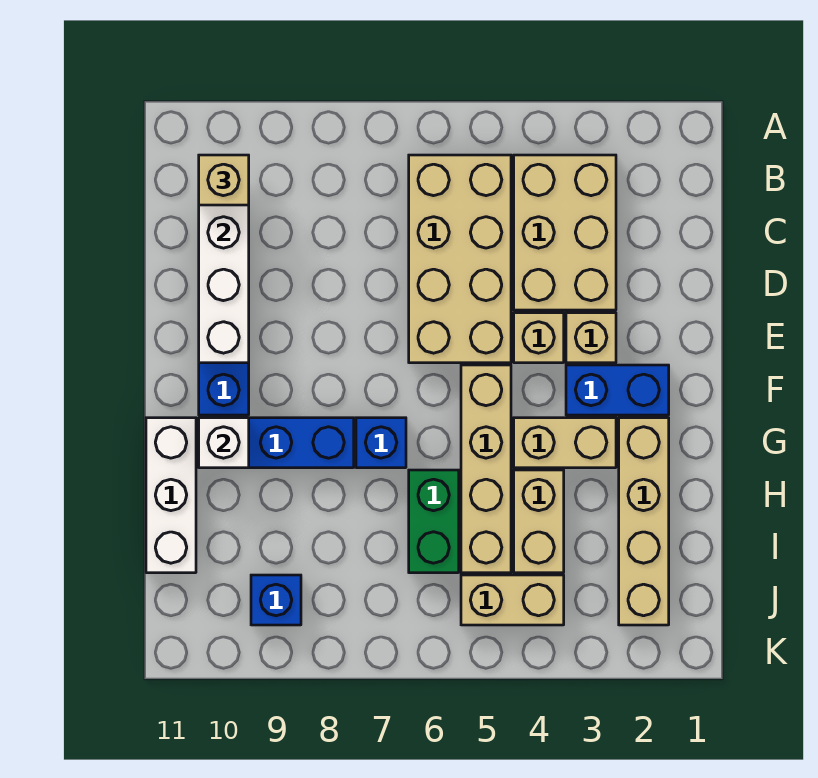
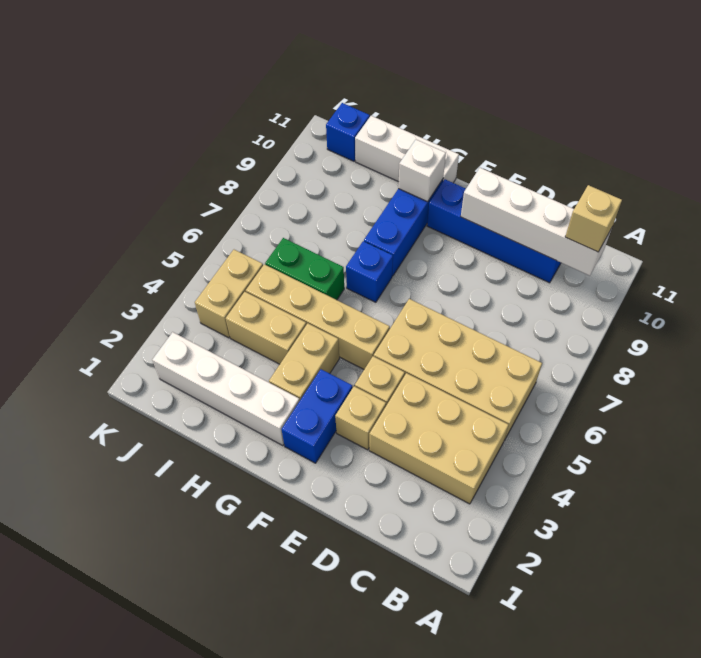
tan brick G2:J2 level 1 -> white brick G2:J2 level 1
blue brick J9 level 1 -> blue brick J11 level 1

